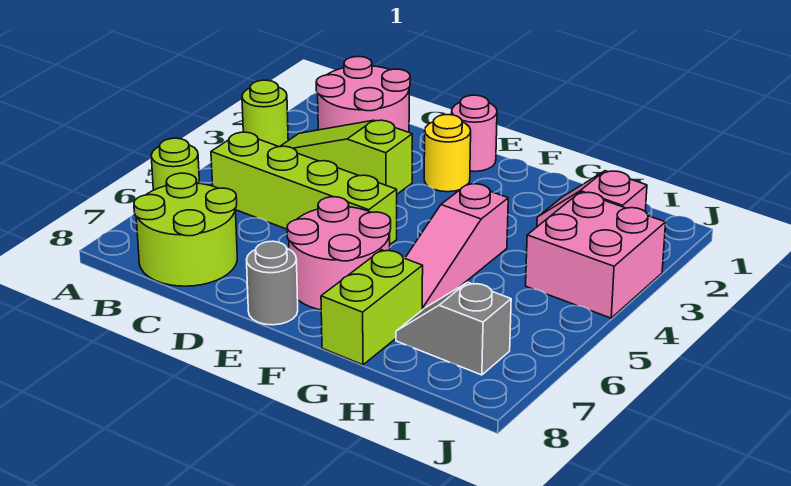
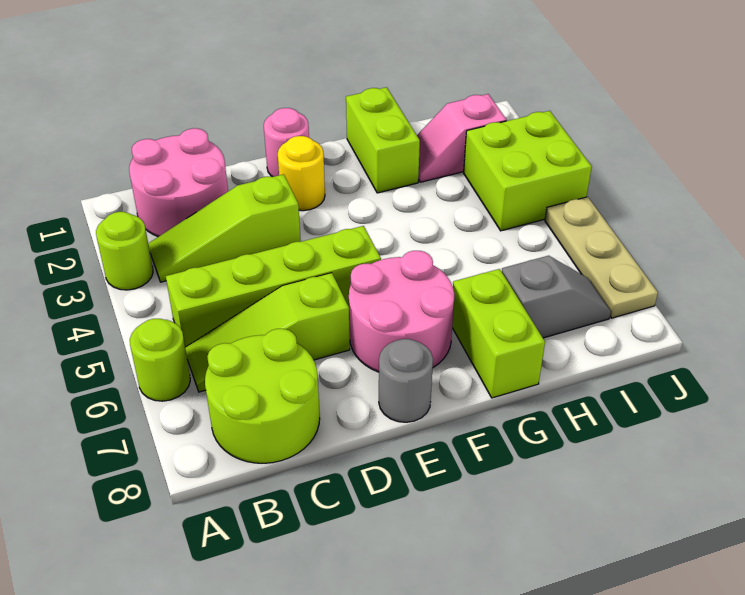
none -> lime slope B6:D6 level 1 top D
none -> lime brick G1:G2 level 1
pink slope G4:G6 level 1 top 4 -> none
grey slope H7:I7 level 1 top I -> grey slope H7:I7 level 1 top H
pink brick I3:J4 level 1 -> lime brick I3:J4 level 1
none -> tan plate J5:J7 level 1

